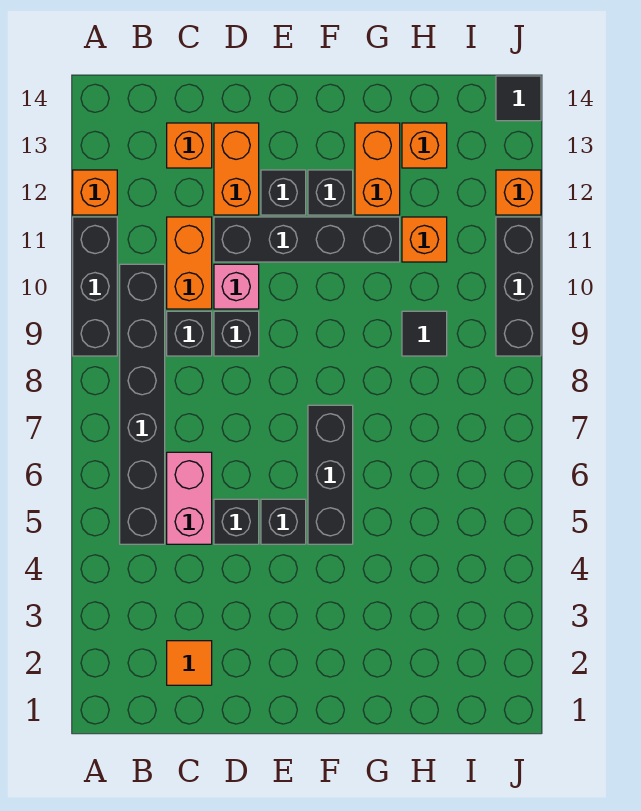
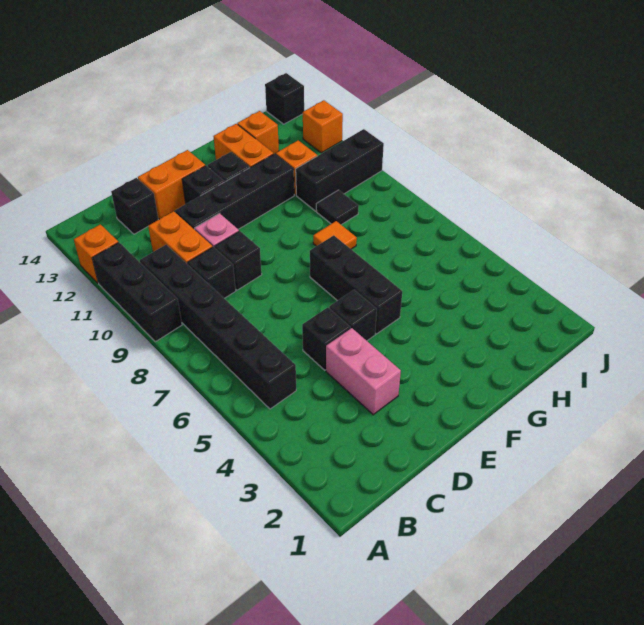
orange tile C2 level 1 -> orange tile G8 level 1
pink brick C5:C6 level 1 -> pink brick D3:D4 level 1
orange brick C13 level 1 -> black brick C13 level 1
orange brick D12:D13 level 1 -> orange brick D13:E13 level 1
black brick J9:J11 level 1 -> black brick H10:J10 level 1
black tile J14 level 1 -> black brick J14 level 1

